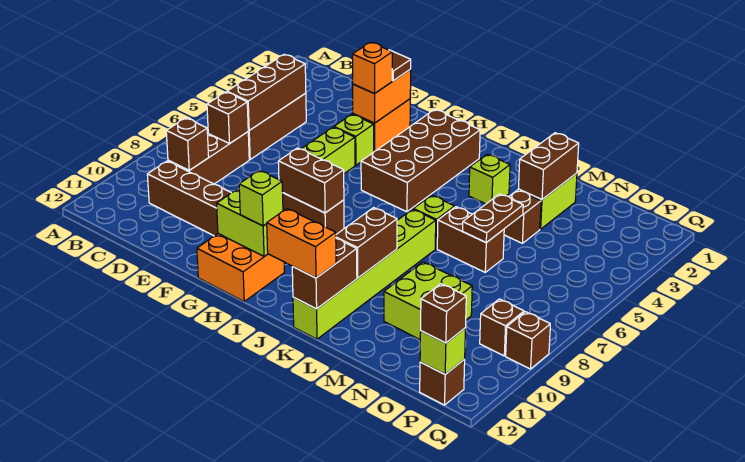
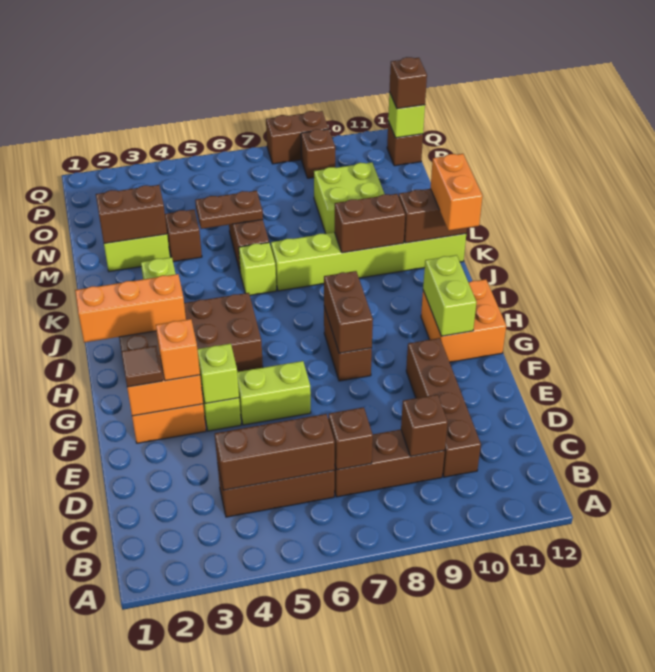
lime brick H11 level 3 -> lime brick F4 level 2
none -> orange brick I1:I3 level 2
brown brick Q9 level 1 -> brown brick Q8:Q9 level 1

